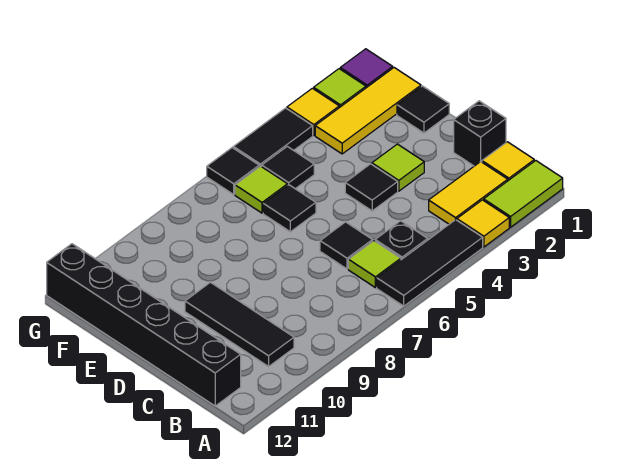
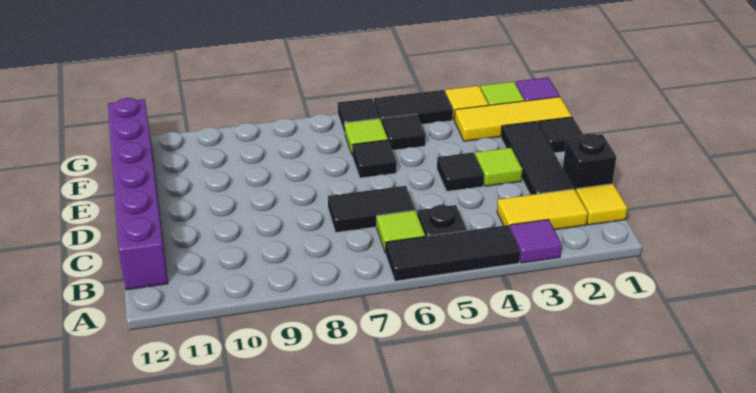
lime tile A1:A2 level 1 -> none
yellow tile A3 level 1 -> purple tile A3 level 1
black tile B10:D10 level 1 -> black tile C2:E2 level 1
black brick B12:G12 level 1 -> purple brick B12:G12 level 1
black tile C6 level 1 -> black tile C6:C7 level 1

